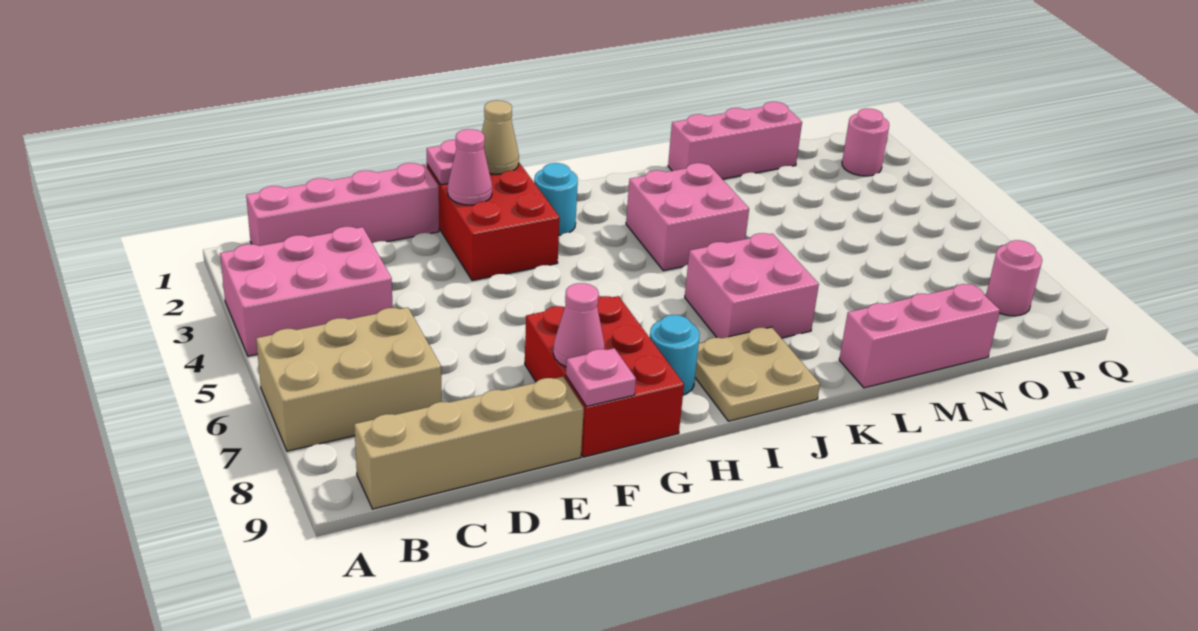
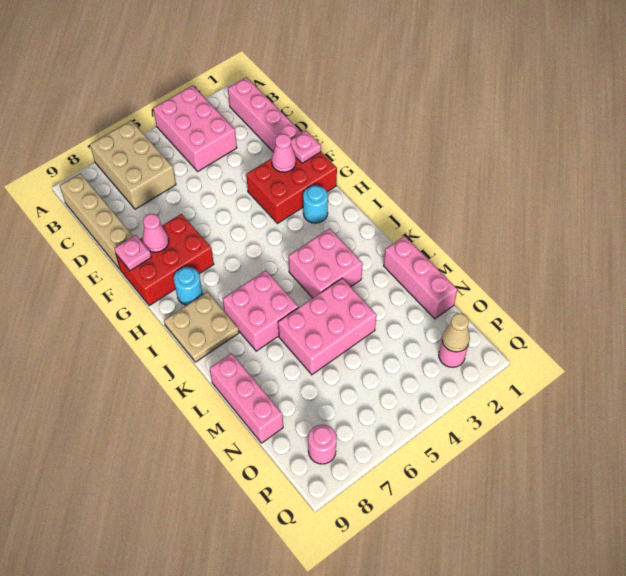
tan cone G1 level 2 -> tan cone P2 level 2
none -> pink brick L4:M6 level 1

